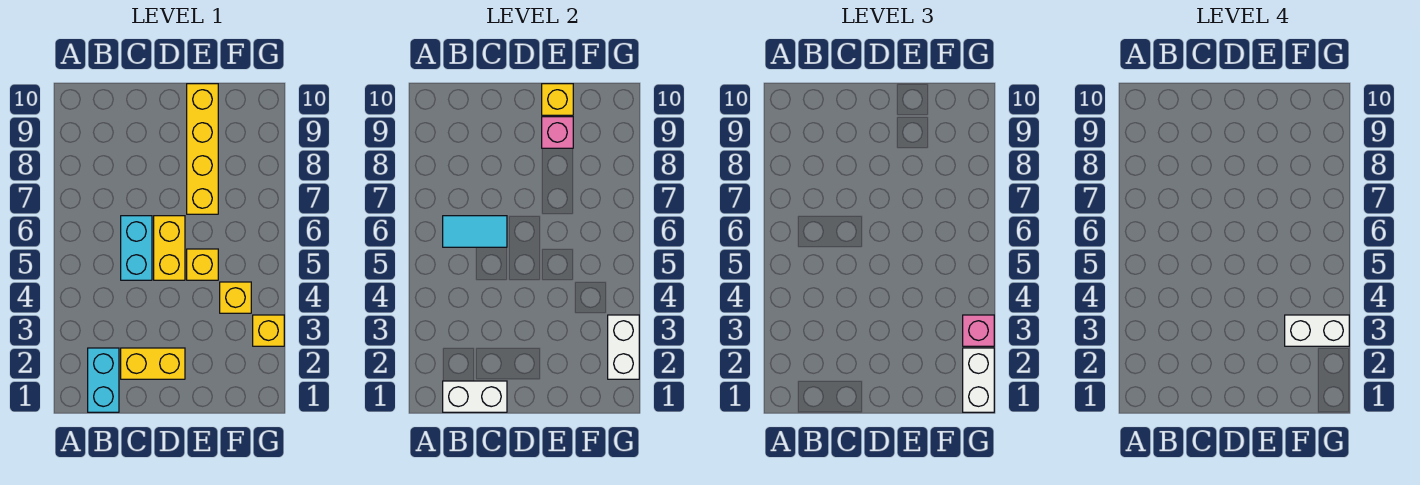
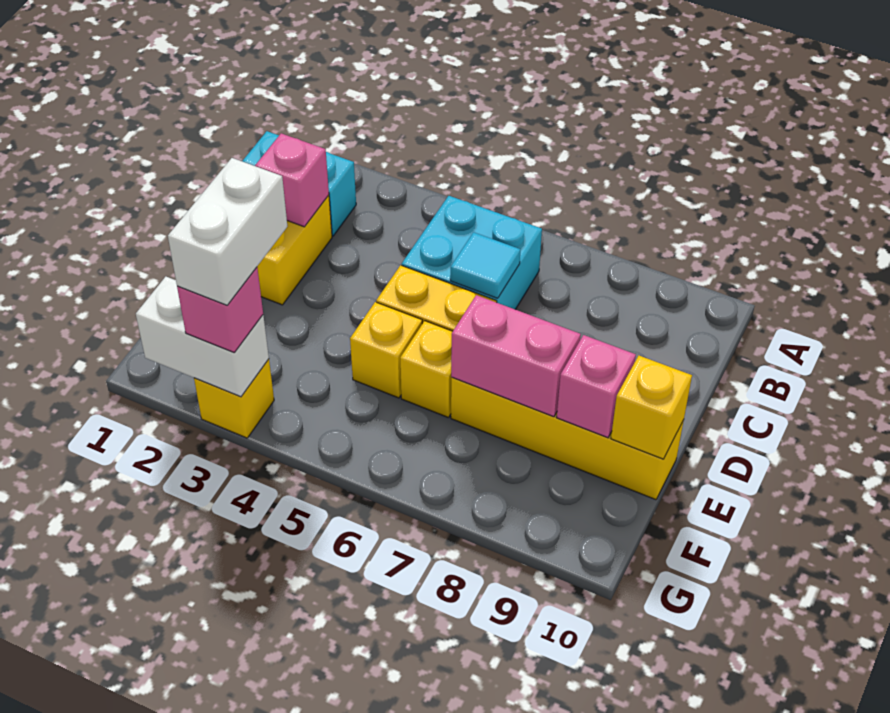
white brick B1:C1 level 2 -> none
cyan tile B6:C6 level 2 -> cyan tile C6 level 2
none -> pink brick C2 level 2
cyan brick C5:C6 level 1 -> cyan brick B5:C6 level 1
none -> pink brick E7:E8 level 2
yellow brick F4 level 1 -> yellow brick E6 level 1
white brick G1:G2 level 3 -> none

